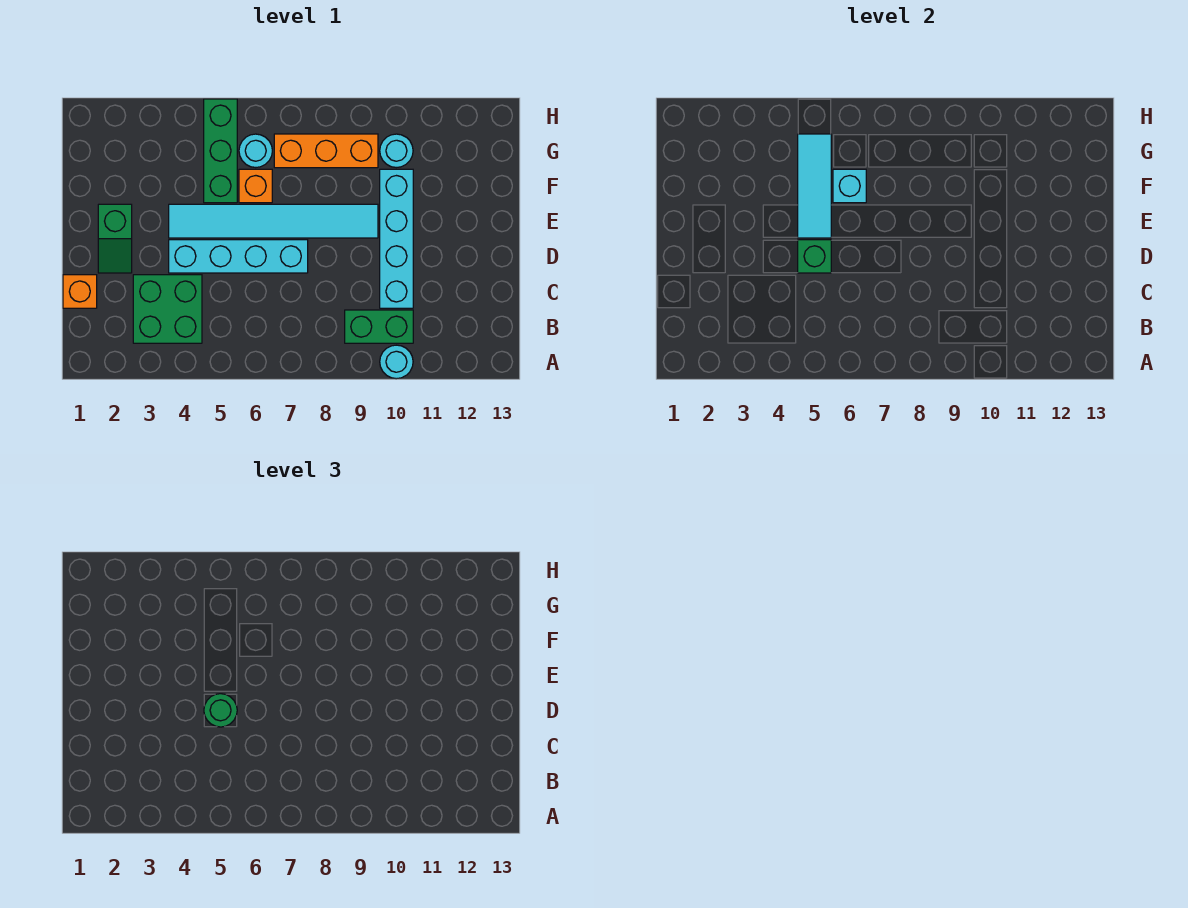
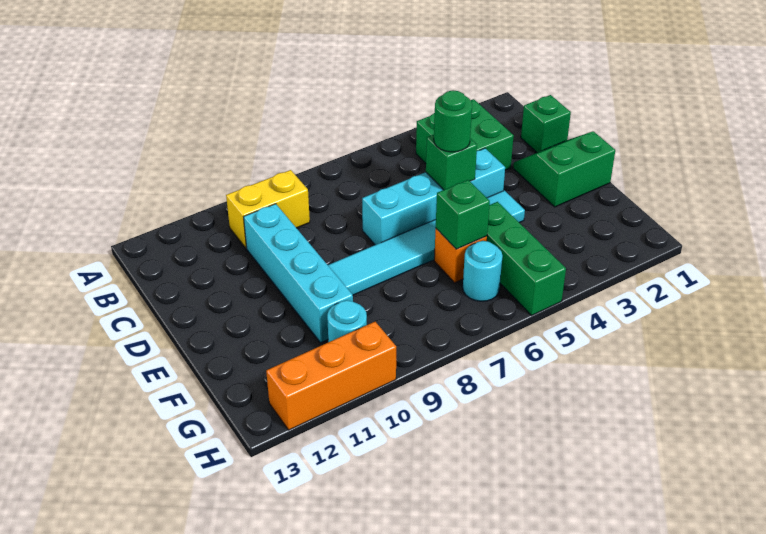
cyan round brick A10 level 1 -> none
green brick B9:B10 level 1 -> yellow brick B9:B10 level 1
orange brick C1 level 1 -> green brick C1 level 1
green slope D2:E2 level 1 top E -> green slope D1:E2 level 1 top E
cyan tile E5:G5 level 2 -> none
cyan brick F6 level 2 -> green brick F6 level 2
orange brick G7:G9 level 1 -> orange brick H10:H12 level 1

